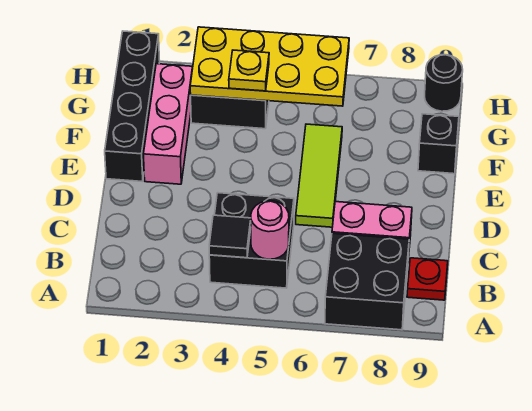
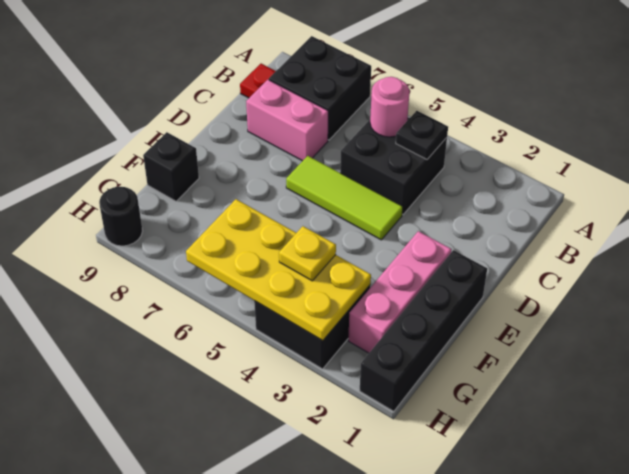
black tile B4 level 2 -> black plate B4 level 2
lime tile D6:F6 level 1 -> lime tile D4:D6 level 1

